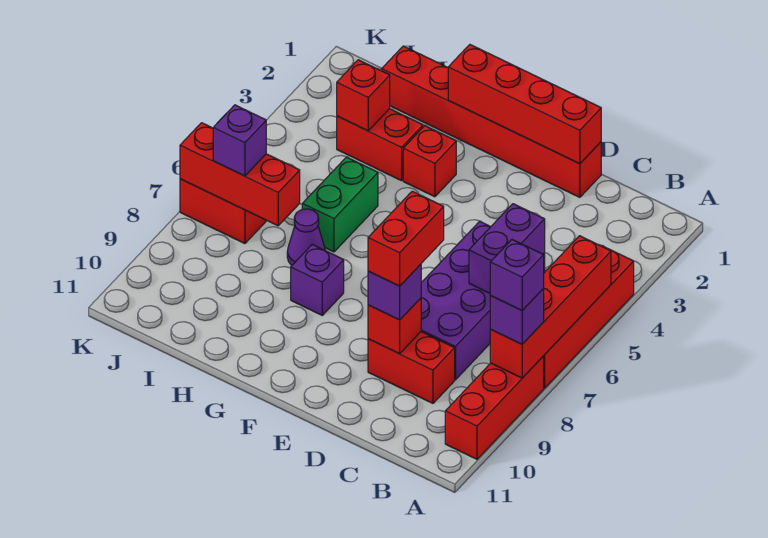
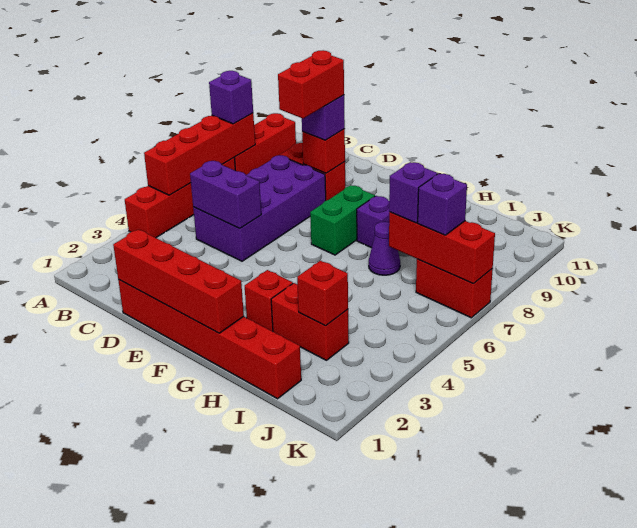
purple brick A8 level 4 -> purple brick I7 level 3
purple brick C5:C6 level 2 -> purple brick C5:D5 level 2
green brick H5:H6 level 1 -> green brick F7:F8 level 1

